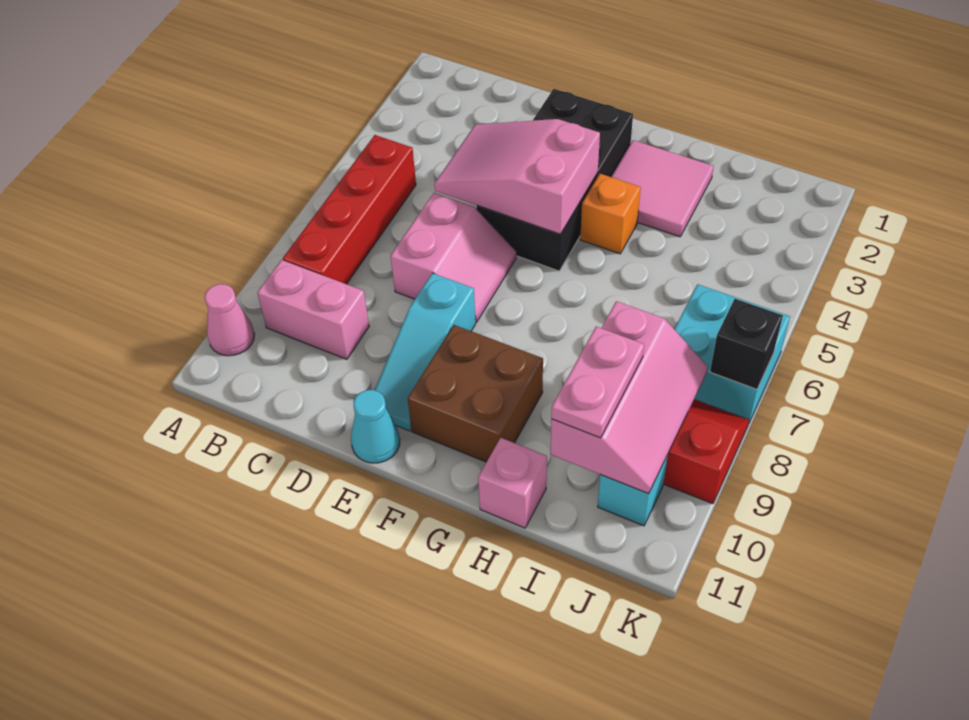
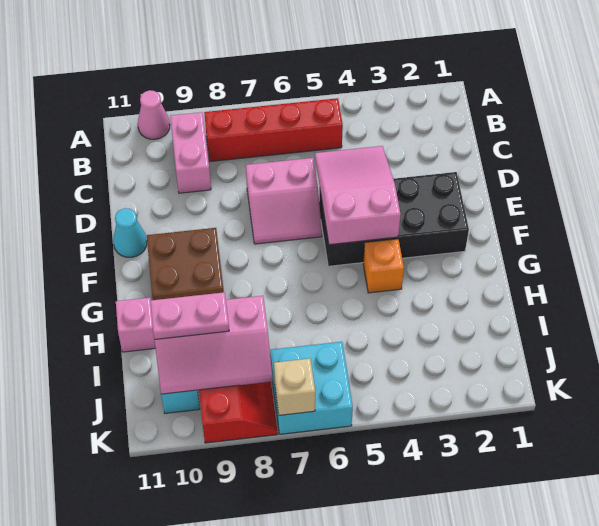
cyan slope E8:E10 level 1 top 8 -> none
pink tile G2:H3 level 1 -> none
black brick K7 level 2 -> tan brick K7 level 2

